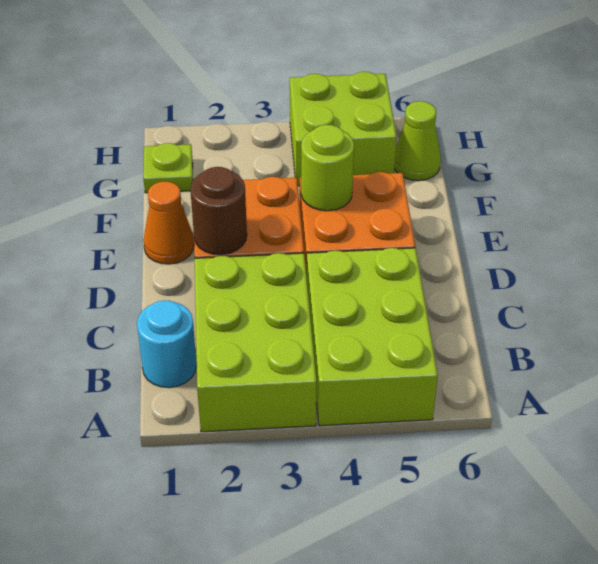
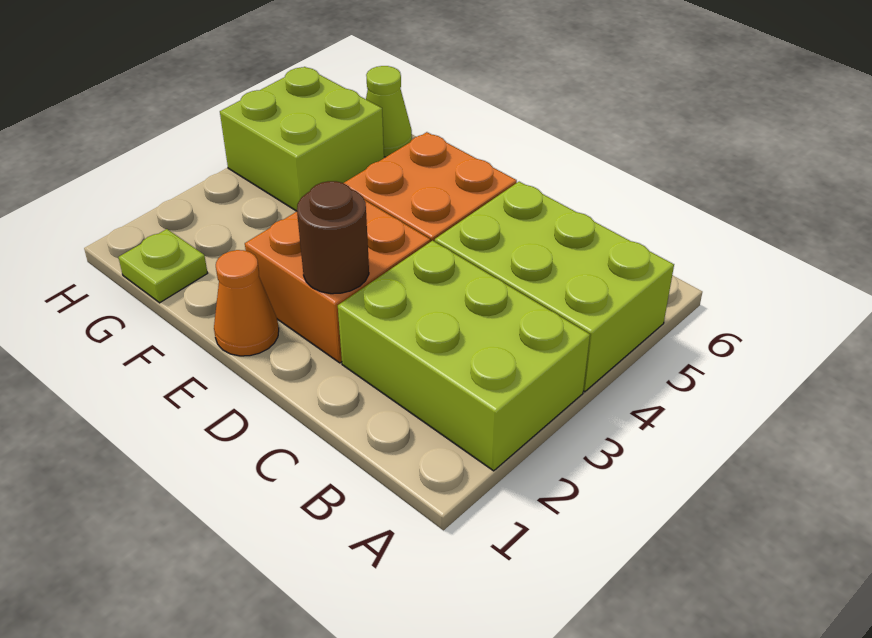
cyan round brick B1 level 1 -> none
lime round brick E4 level 2 -> none

